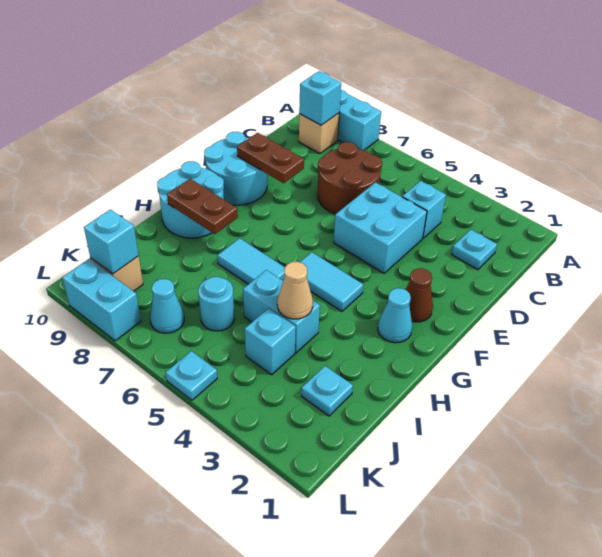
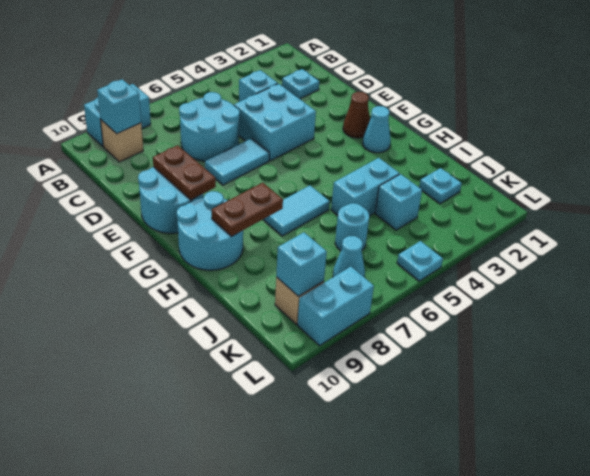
brown round brick C6:D7 level 1 -> cyan round brick C6:D7 level 1
brown plate E8:E9 level 2 -> brown plate E9:F9 level 2
cyan tile G4:G5 level 1 -> cyan tile E6:E7 level 1
tan cone I4 level 2 -> none

